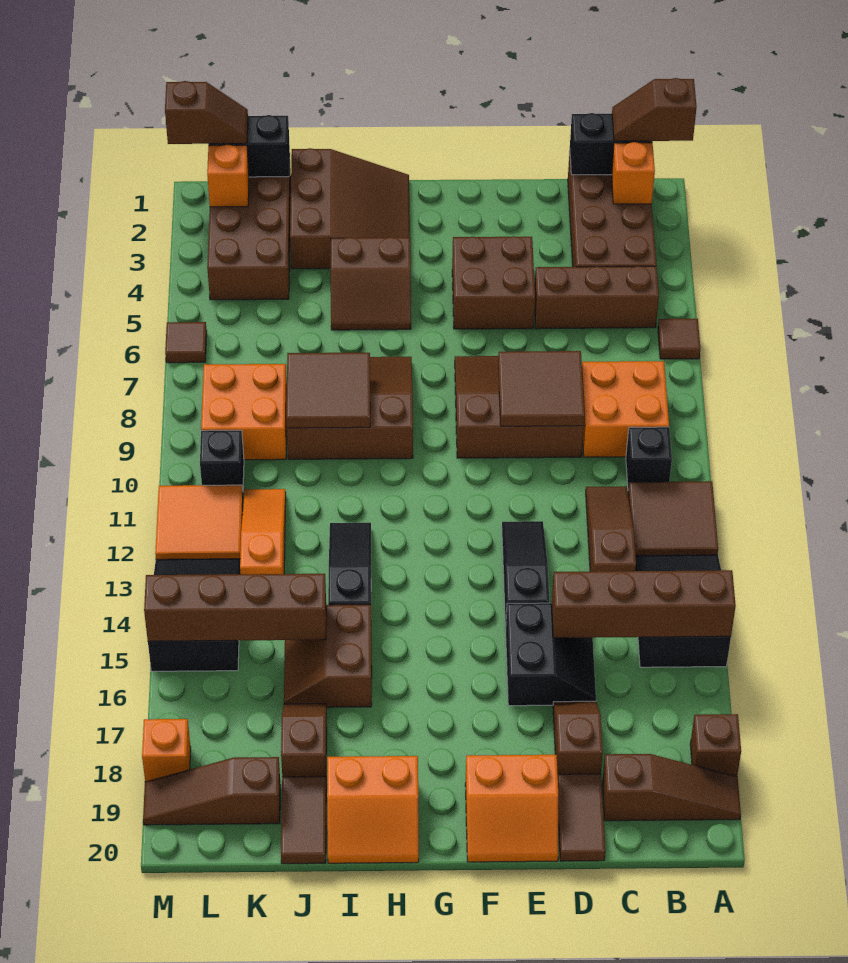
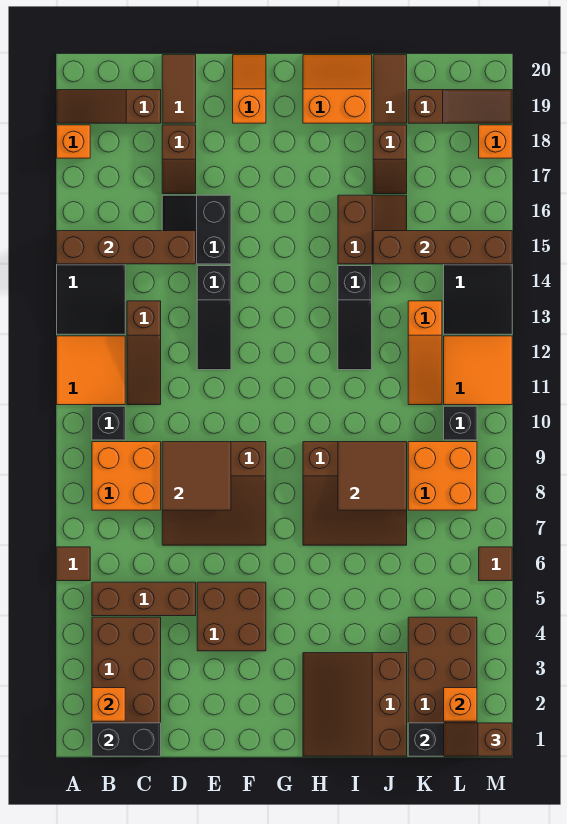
brown slope A1:B1 level 3 top A -> none
brown tile A11:B12 level 1 -> orange tile A11:B12 level 1
brown brick A18 level 1 -> orange brick A18 level 1
orange slope E19:F20 level 1 top 19 -> orange slope F19:F20 level 1 top 19
brown slope H4:I5 level 1 top 4 -> none

